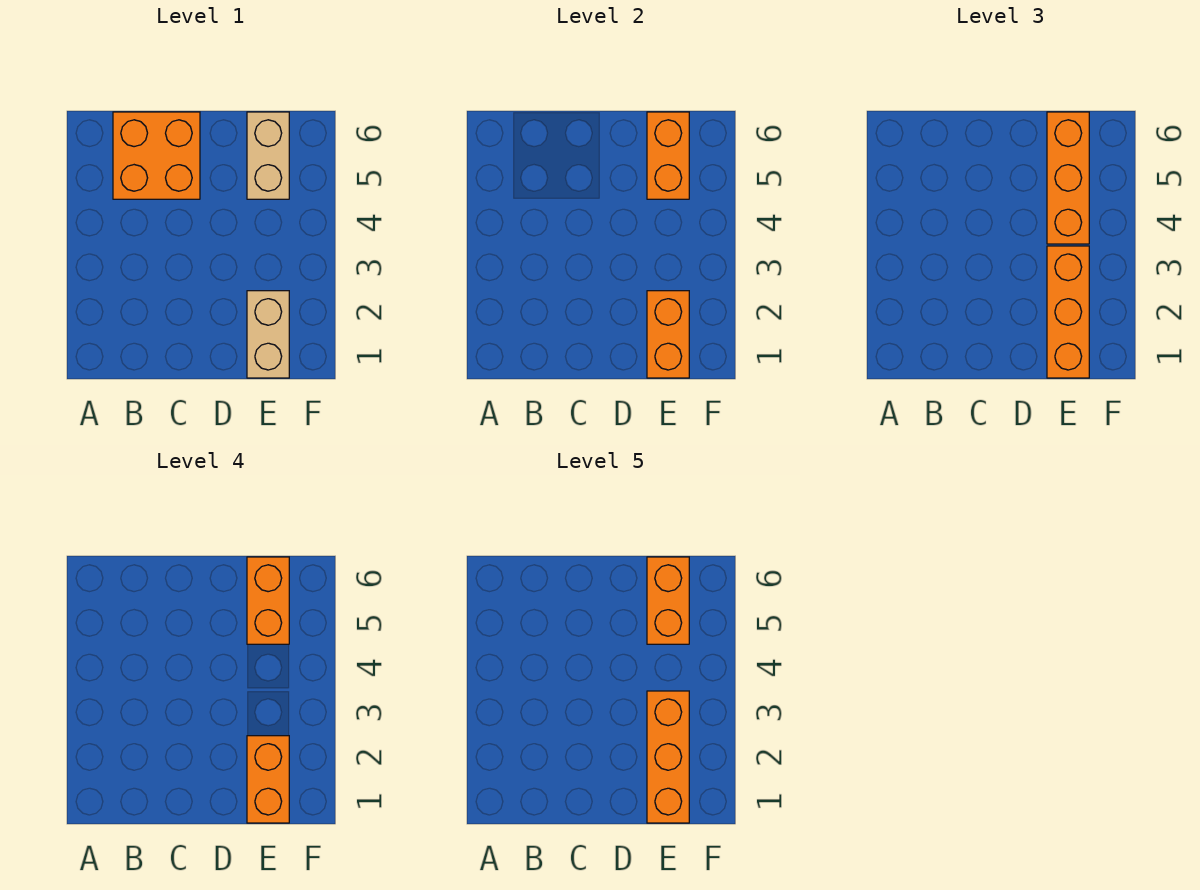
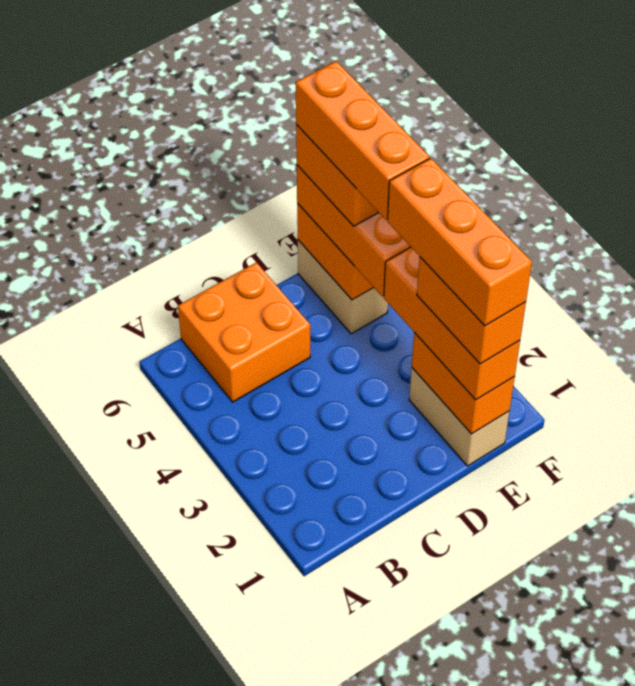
orange brick E5:E6 level 5 -> orange brick E4:E6 level 5

